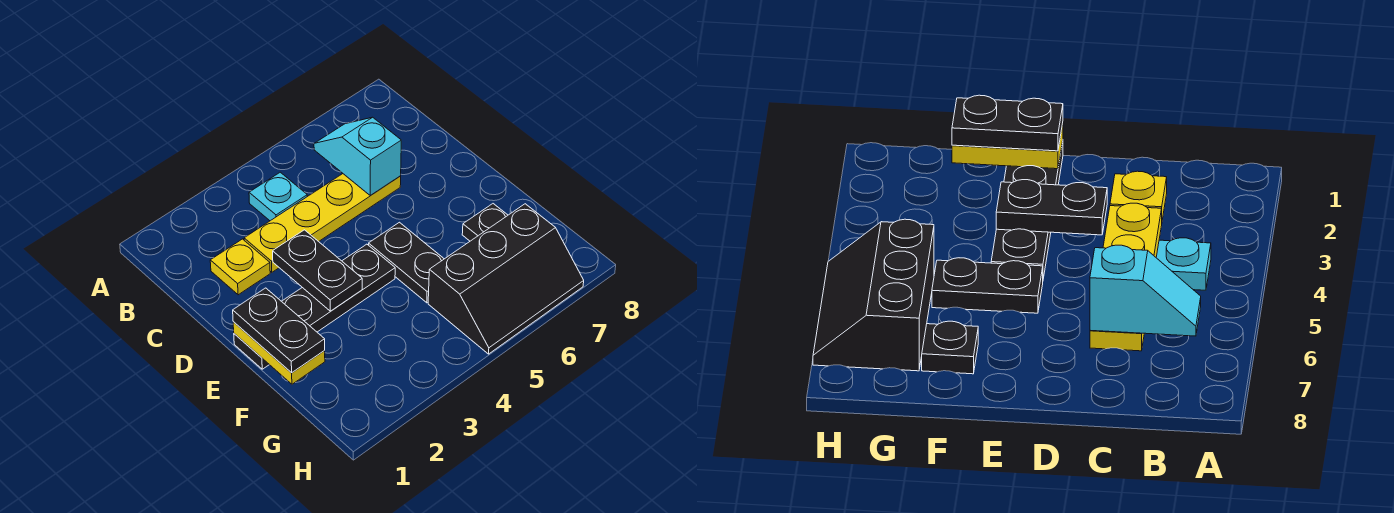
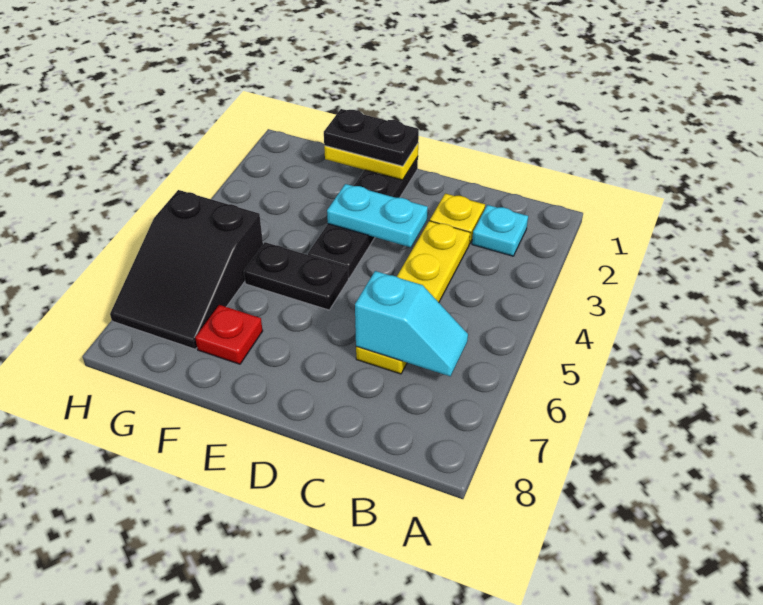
cyan plate B4 level 1 -> cyan plate B2 level 1
black plate D3:E3 level 2 -> cyan plate D3:E3 level 2
black plate F7 level 1 -> red plate F7 level 1
black slope G5:H7 level 1 top G -> black slope G5:H7 level 1 top 5

